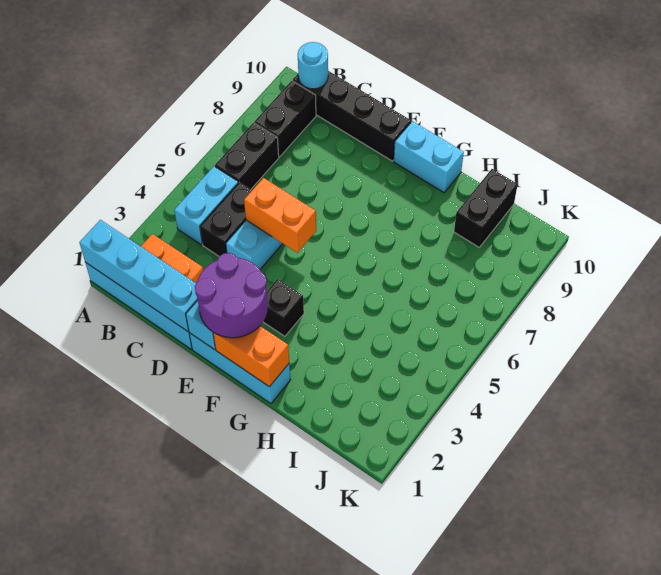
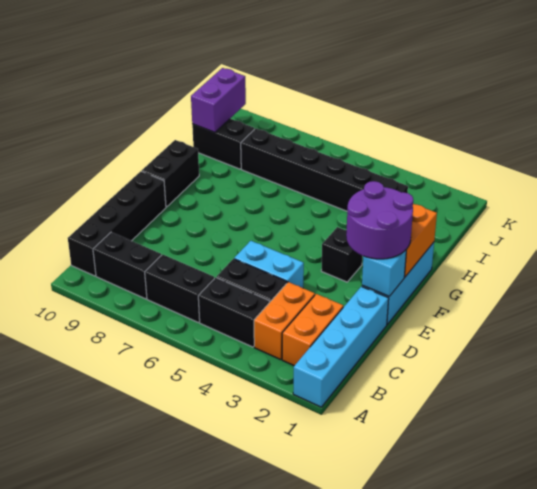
cyan brick A1:D1 level 2 -> none
cyan brick B4:B5 level 1 -> black brick B4:B5 level 1
cyan round brick B10 level 2 -> none
orange brick D5:E5 level 2 -> orange brick B3:C3 level 1
cyan brick F10:G10 level 1 -> black brick F10:G10 level 1
none -> black brick I3:I8 level 1
none -> purple brick I10:J10 level 2

